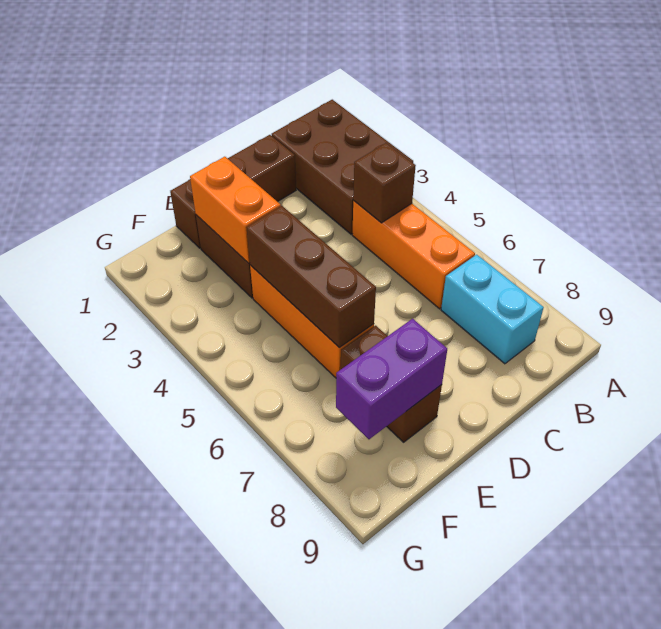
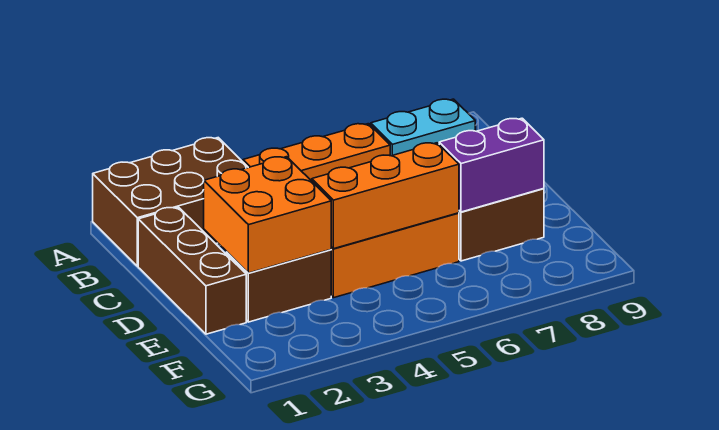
brown brick B4 level 2 -> none
orange brick E2:E3 level 2 -> orange brick D2:E3 level 2
brown brick E4:E6 level 2 -> orange brick E4:E6 level 2
purple brick E8:F8 level 2 -> purple brick E7:E8 level 2

